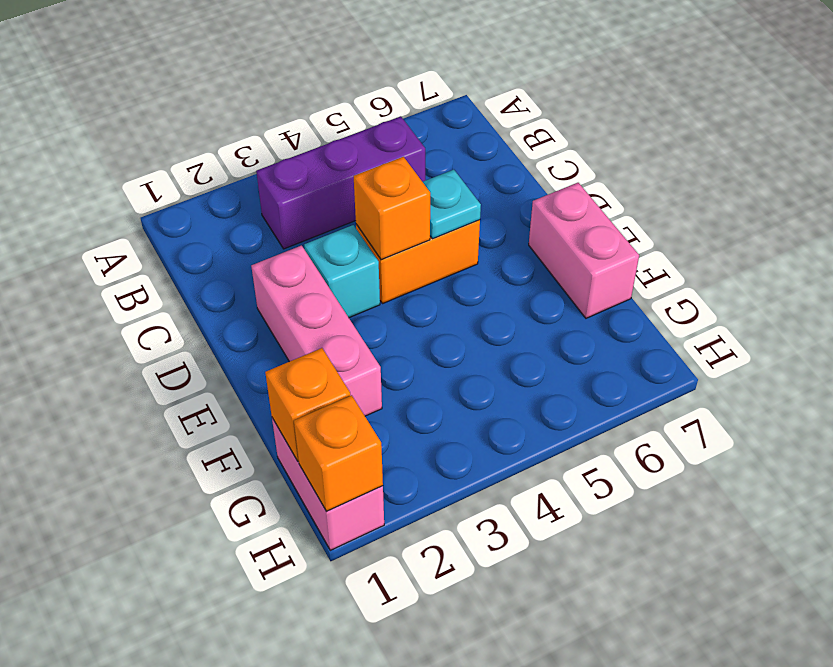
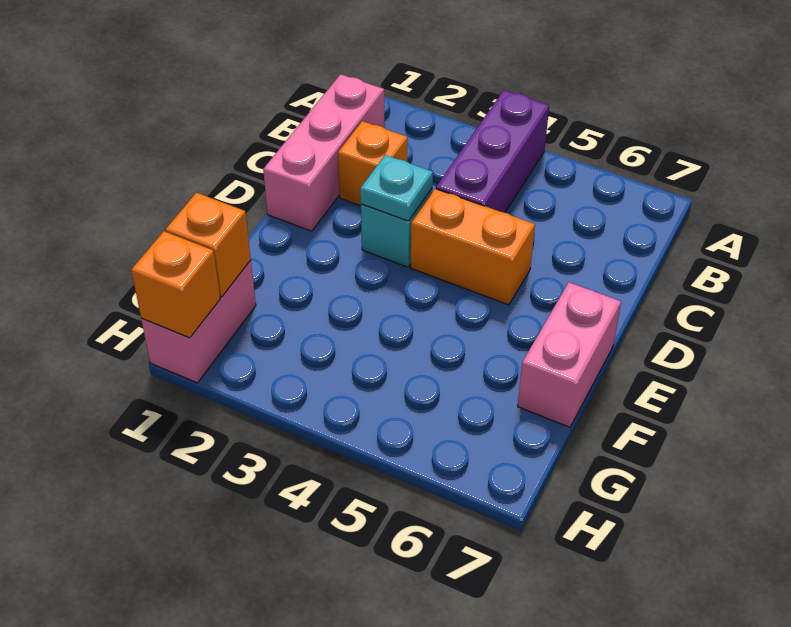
purple brick B3:B5 level 1 -> purple brick A4:C4 level 1
pink brick D2:F2 level 1 -> pink brick B1:D1 level 1
orange brick D4 level 2 -> orange brick C2 level 1
cyan plate D5 level 2 -> cyan plate D3 level 2

